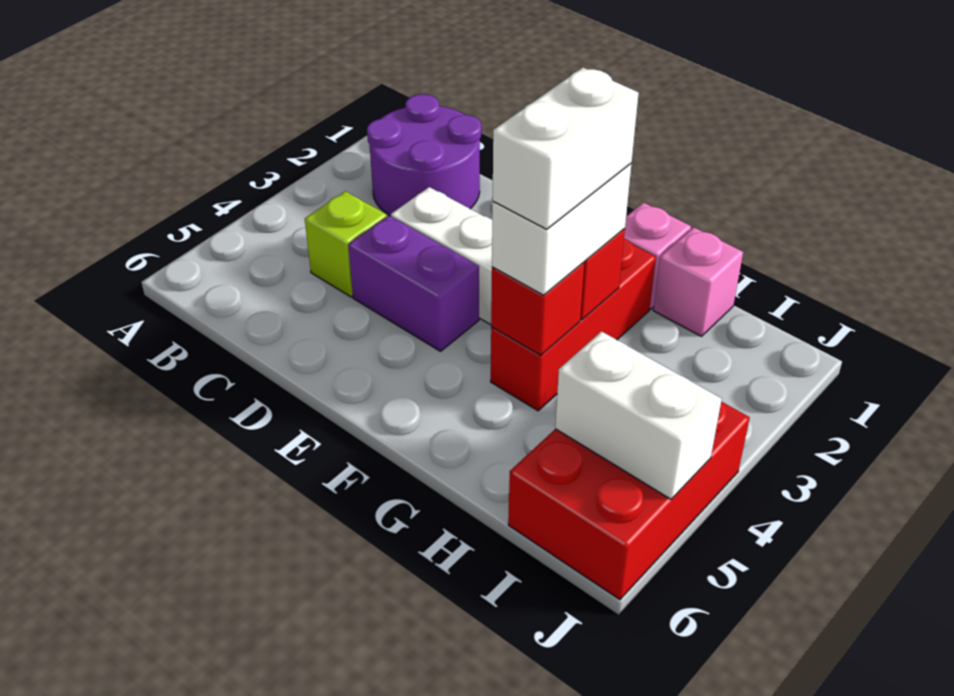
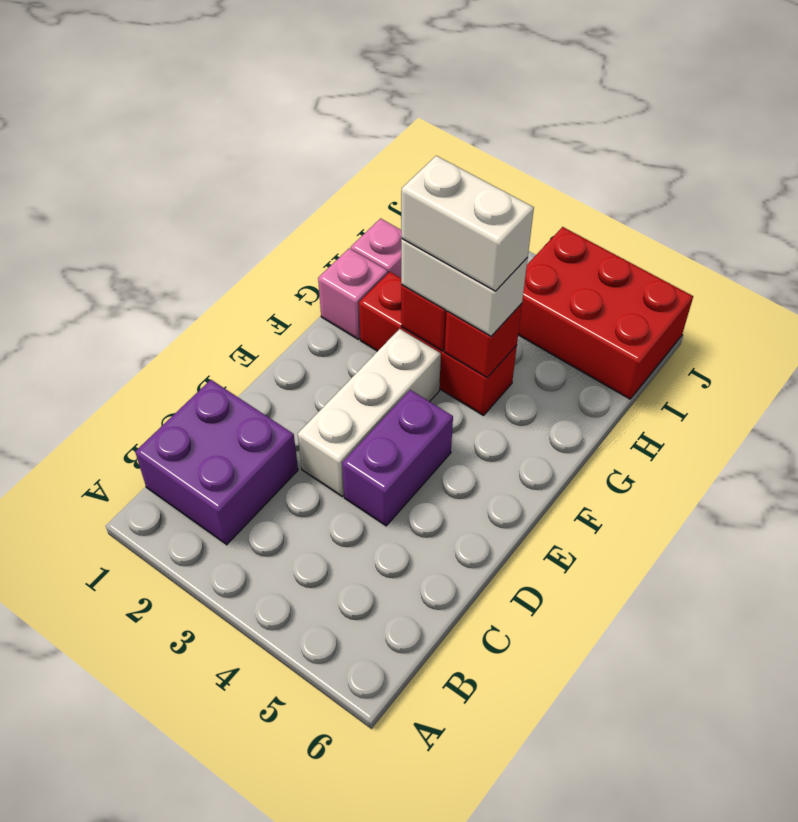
purple round brick B1:C2 level 1 -> purple brick B1:C2 level 1
lime brick C4 level 1 -> none
white brick I5:J5 level 2 -> none

